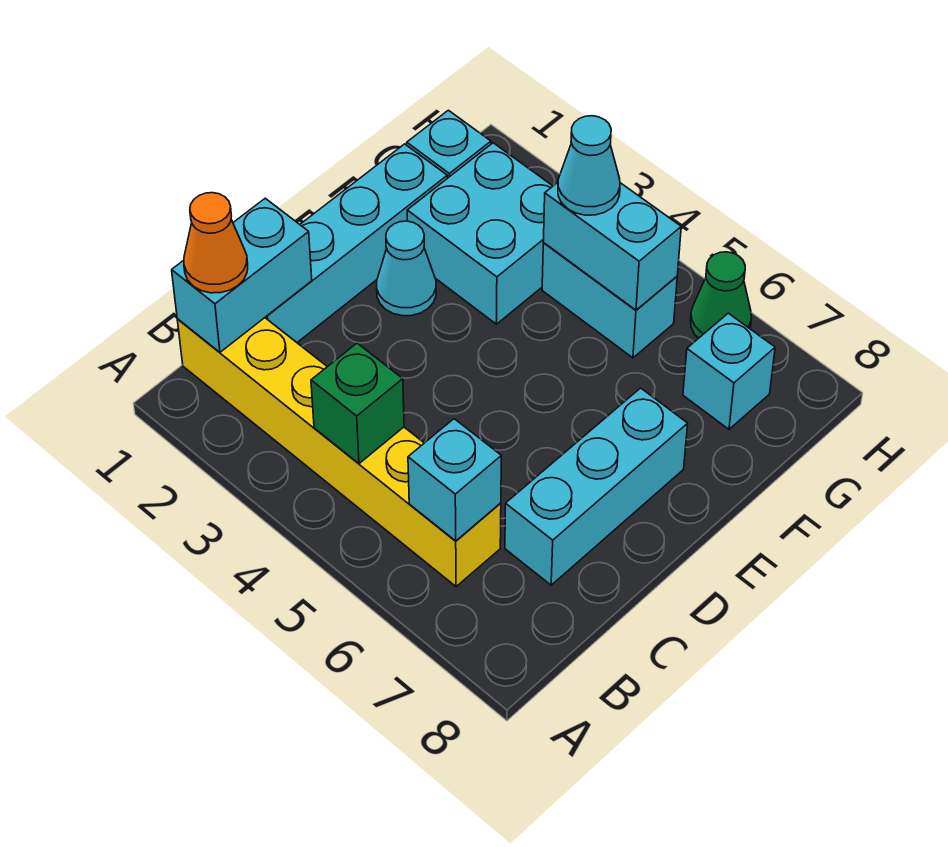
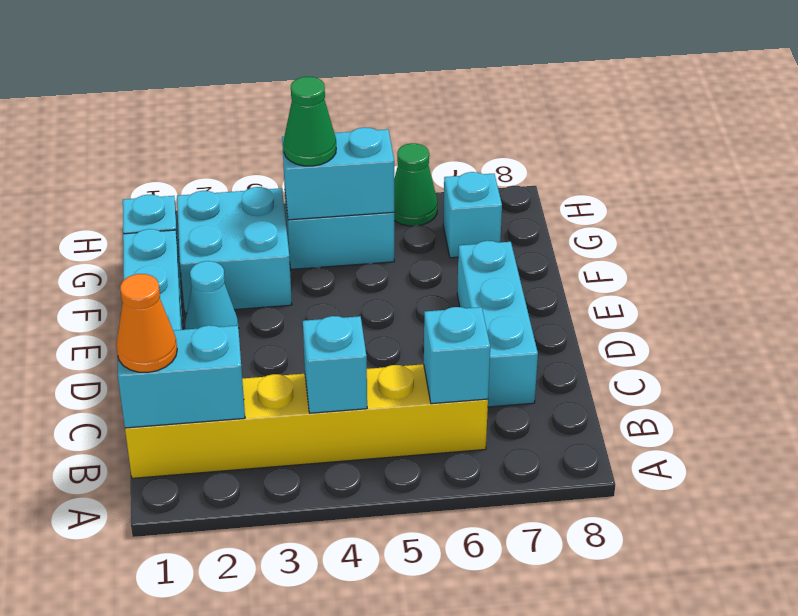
cyan brick B1:C1 level 2 -> cyan brick B1:B2 level 2
green brick B4 level 2 -> cyan brick B4 level 2
cyan cone G4 level 3 -> green cone G4 level 3

